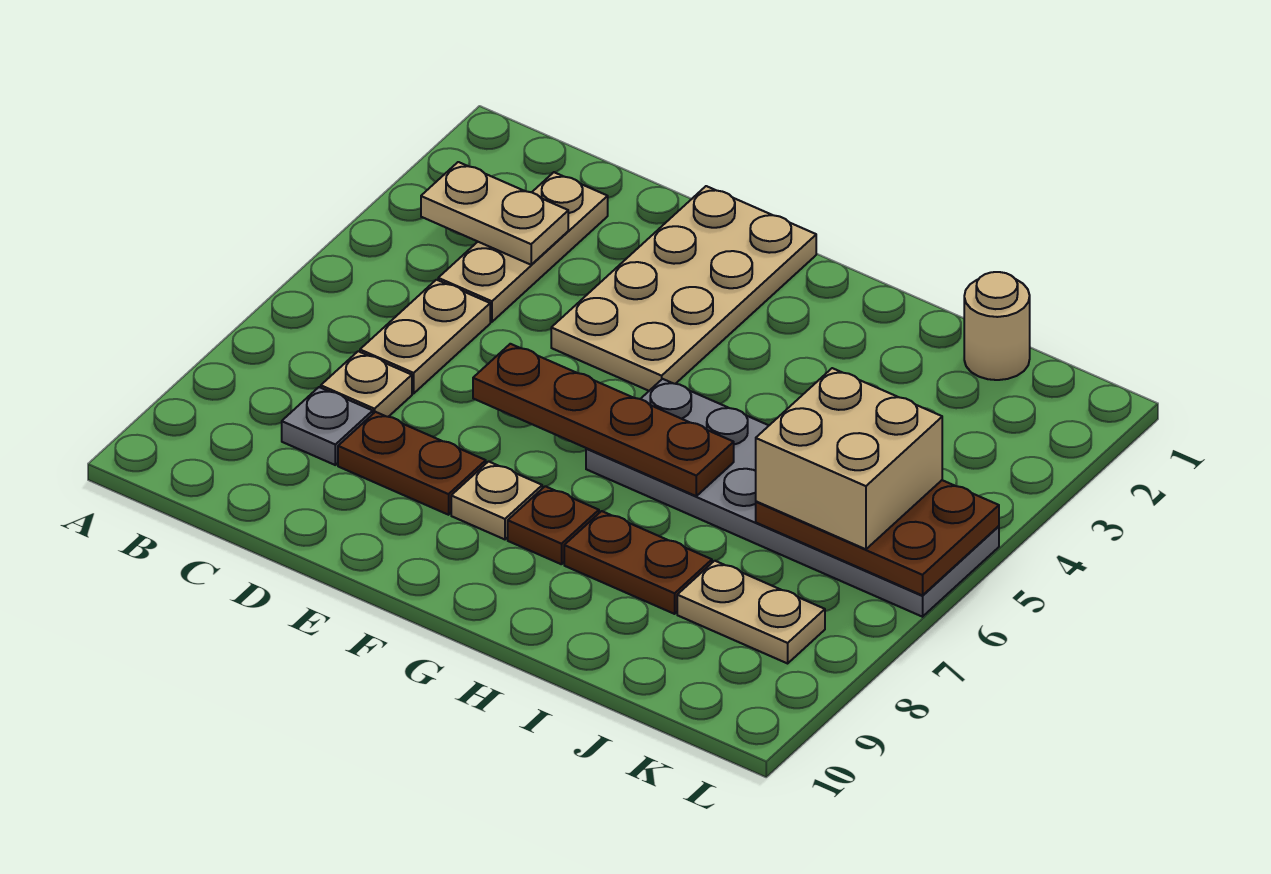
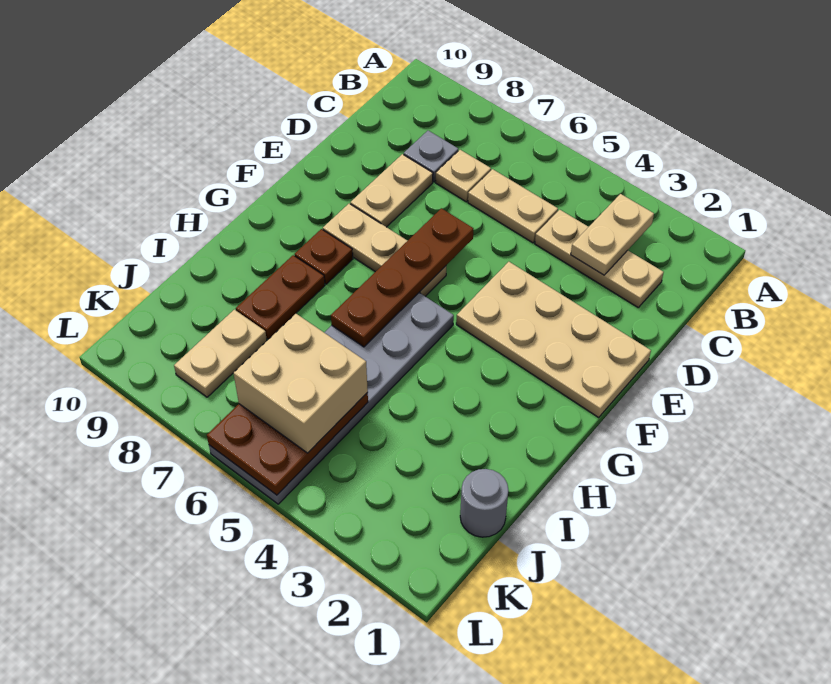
brown plate D8:E8 level 1 -> tan plate D8:E8 level 1
tan plate F8 level 1 -> tan plate F6:F8 level 1
tan round brick J1 level 1 -> grey round brick J1 level 1

